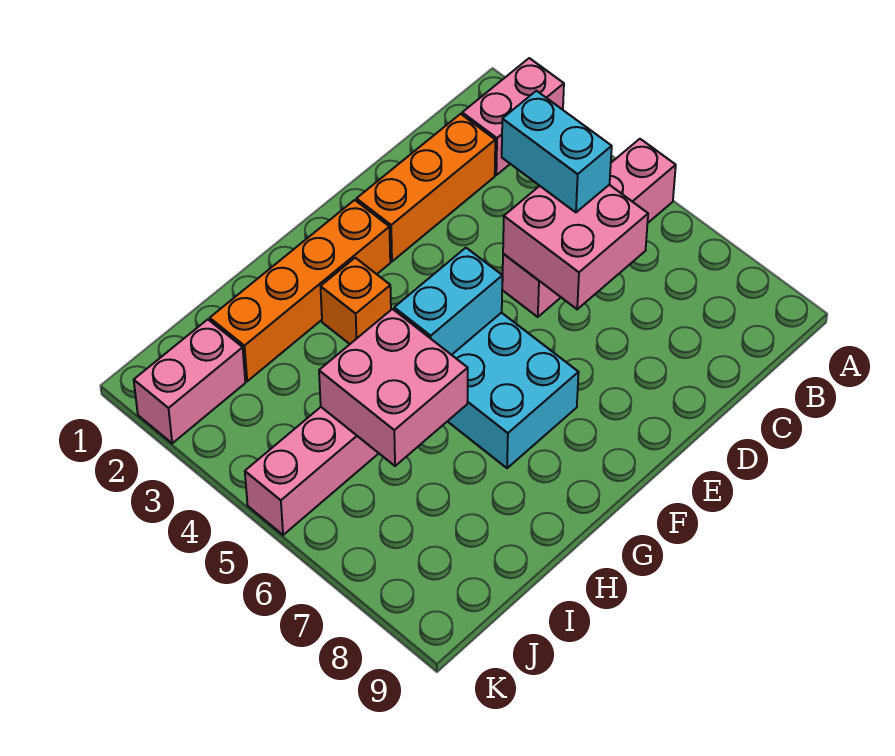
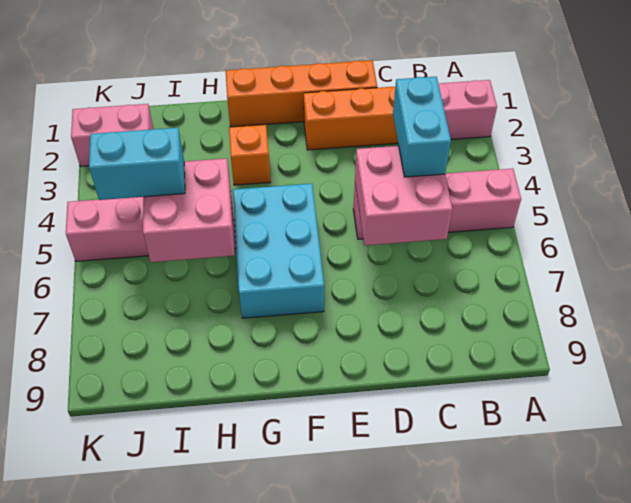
orange brick F2:I2 level 1 -> orange brick D1:G1 level 1
cyan brick F5:G5 level 2 -> cyan brick I5:J5 level 3

